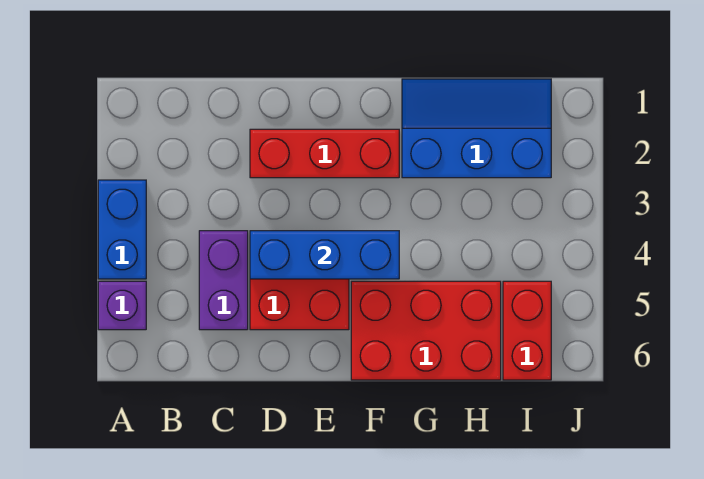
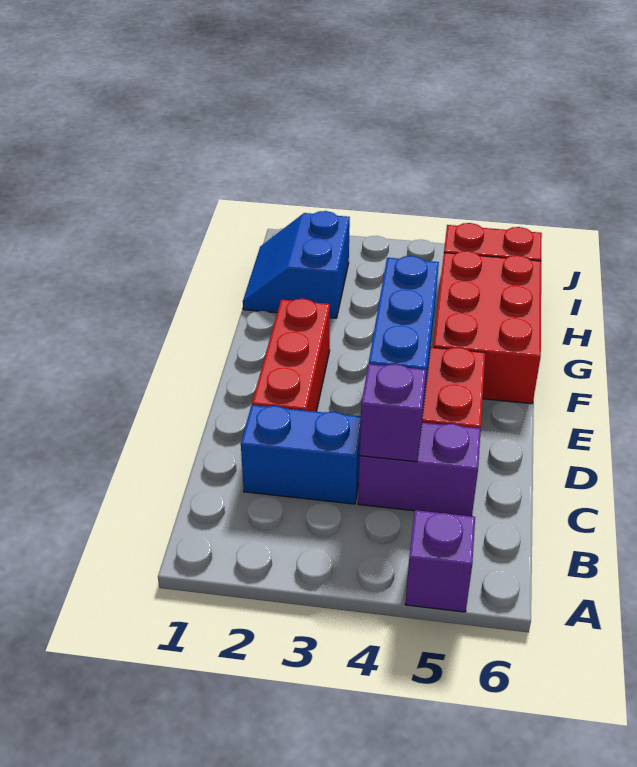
blue brick A3:A4 level 1 -> blue brick C2:C3 level 1
none -> purple brick C4 level 2
blue slope G1:I2 level 1 top 2 -> blue slope H1:I2 level 1 top 2

